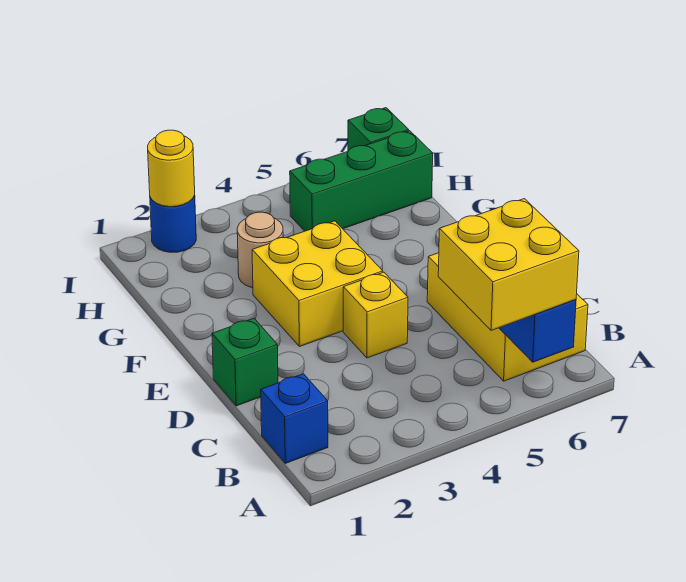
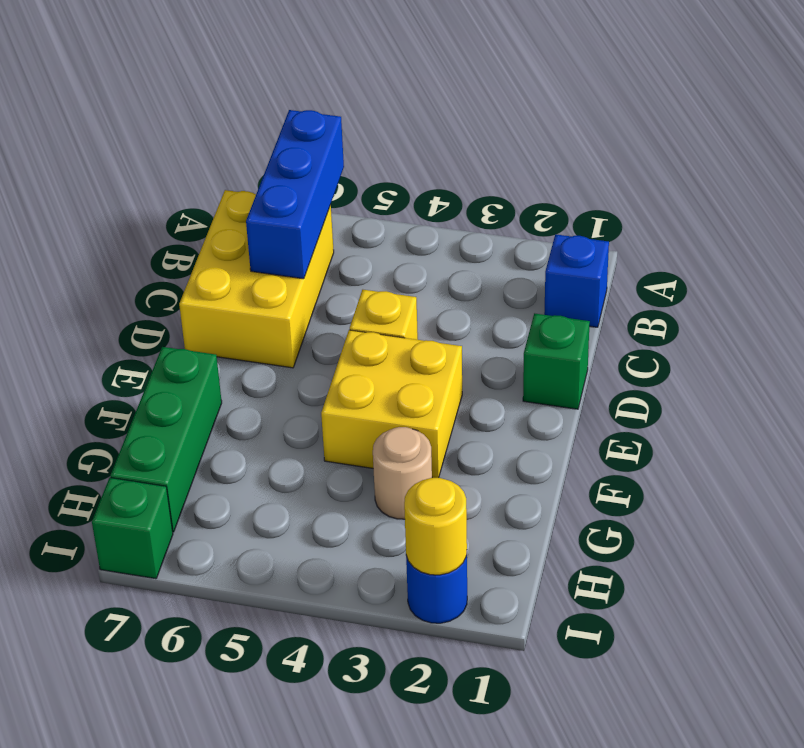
yellow brick A5:B6 level 3 -> none
green brick H5:H7 level 1 -> green brick F7:H7 level 1

